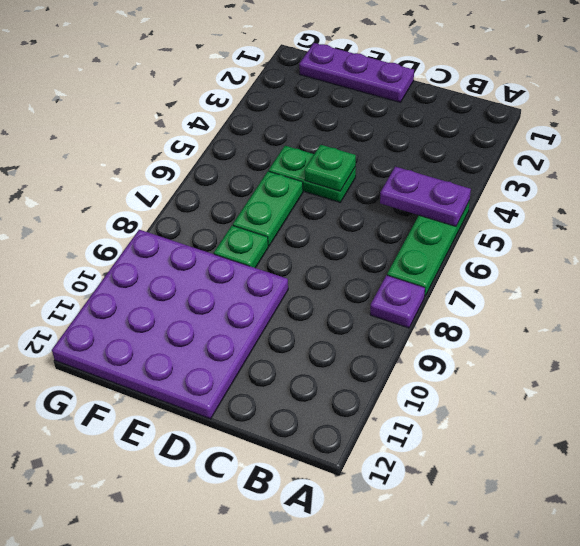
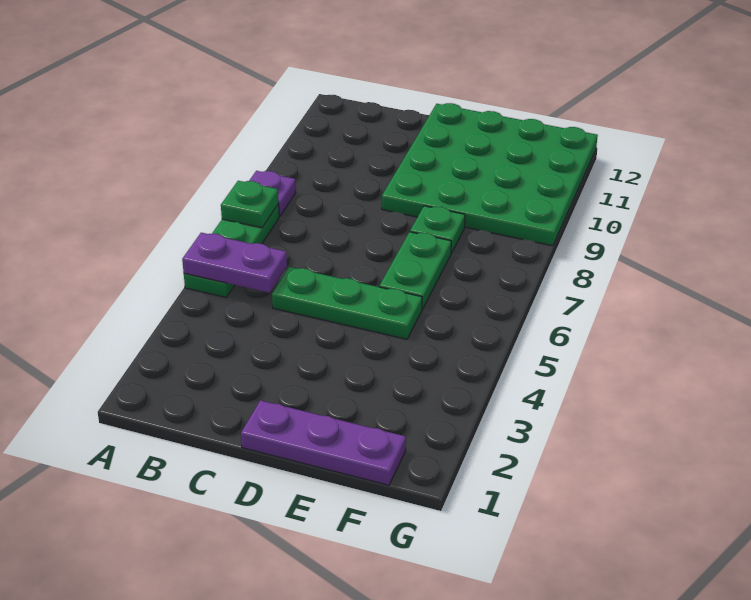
green plate D5:E5 level 1 -> green plate C5:E5 level 1
green plate D5 level 2 -> green plate A7 level 2
purple plate D9:G12 level 1 -> green plate D9:G12 level 1

